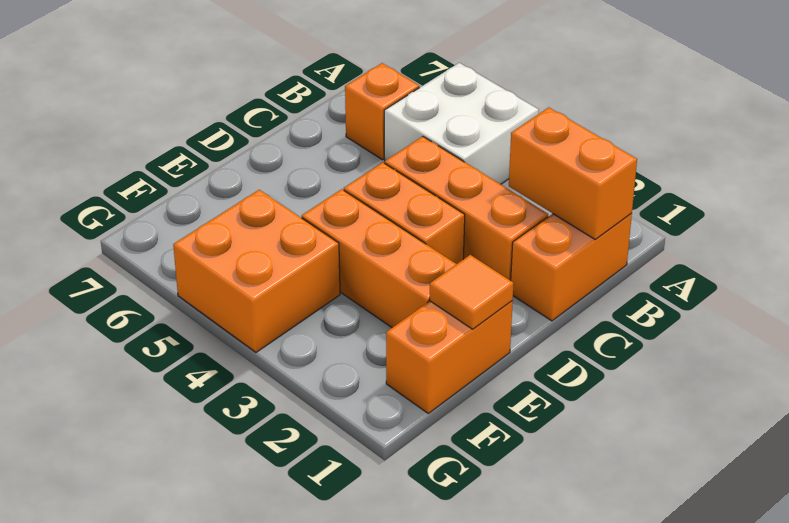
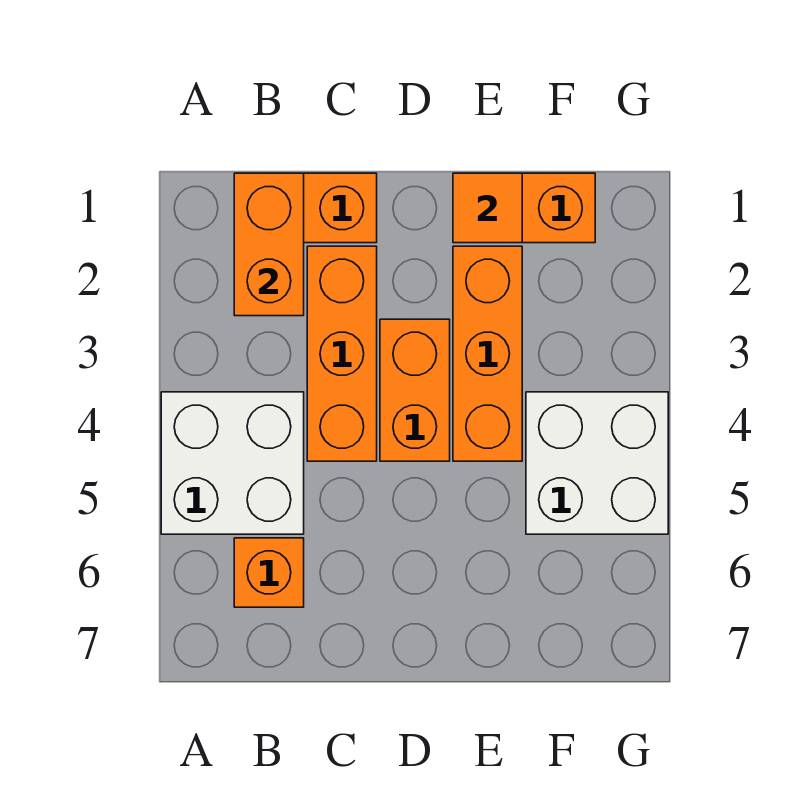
orange brick F4:G5 level 1 -> white brick F4:G5 level 1

